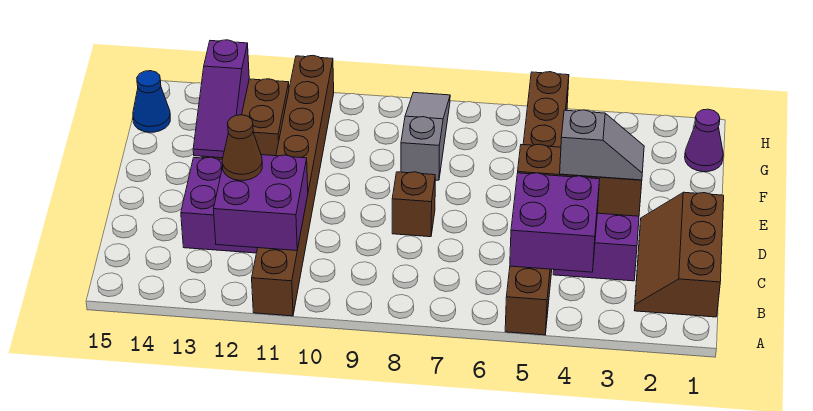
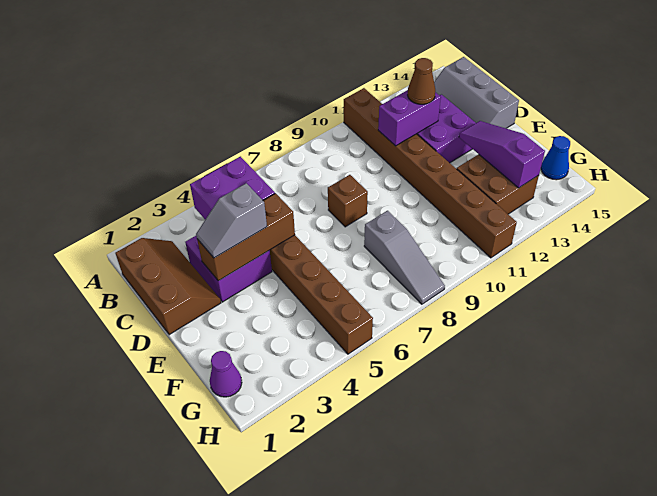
purple brick B11:C12 level 2 -> purple brick C11:C12 level 2
none -> grey slope B14:D15 level 1 top 15

